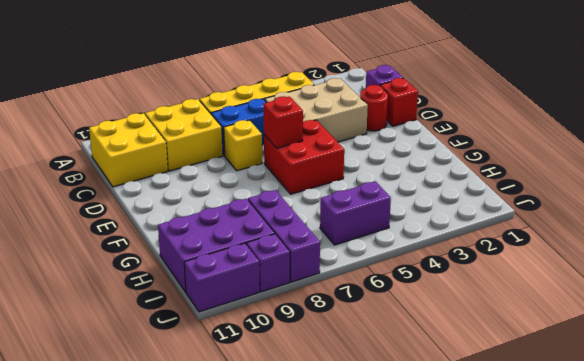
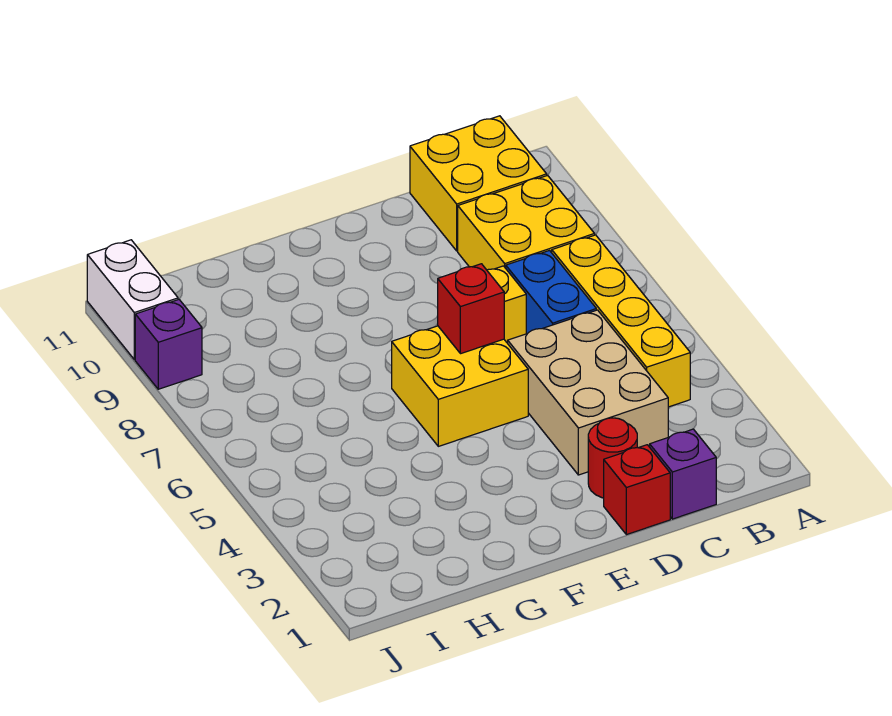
red brick E5:F6 level 1 -> yellow brick E5:F6 level 1
purple brick H8:J8 level 1 -> none
purple brick H9:I11 level 1 -> none
purple brick I5:I6 level 1 -> none
purple brick J10:J11 level 1 -> white brick J10:J11 level 1

